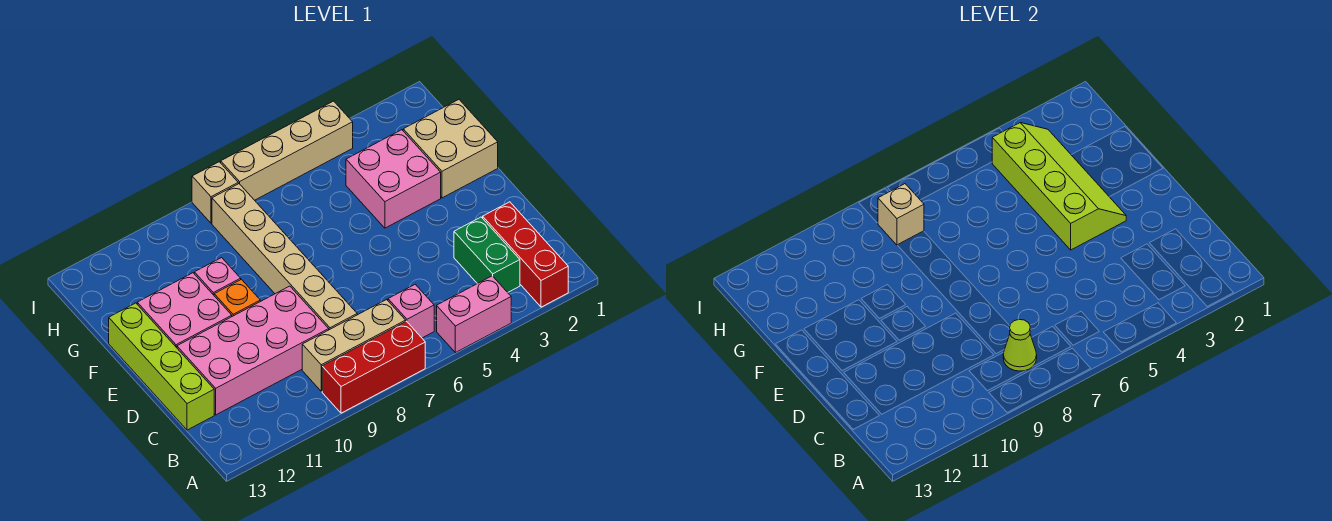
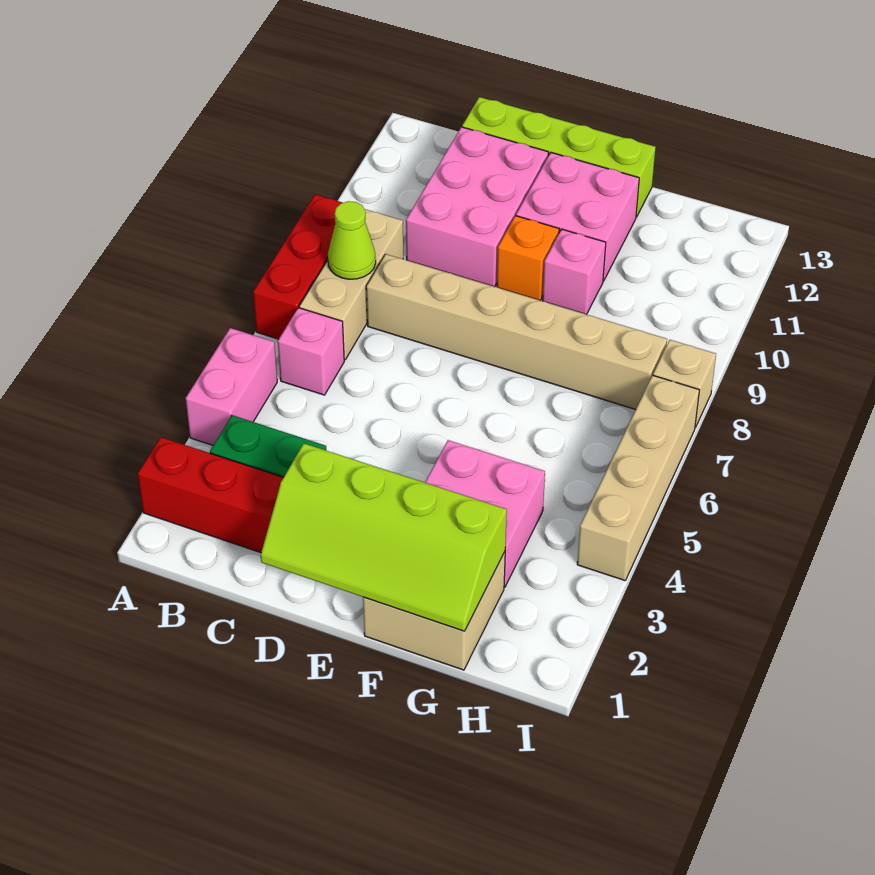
pink brick C9:D12 level 1 -> pink brick C10:D12 level 1
lime slope E3:H4 level 2 top 4 -> lime slope D1:G2 level 2 top 2
tan brick H8 level 2 -> none

